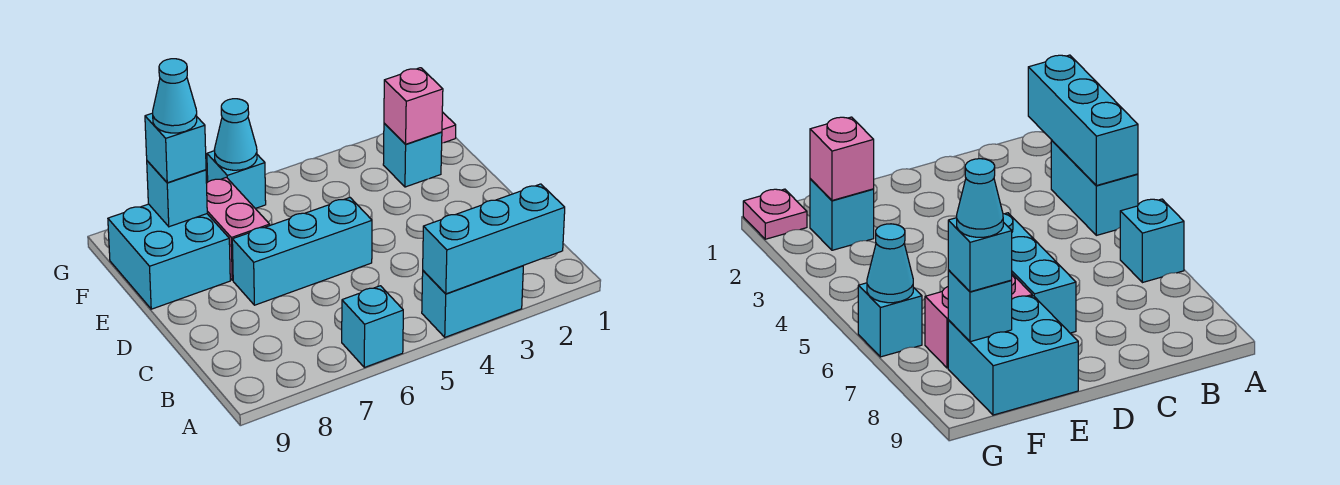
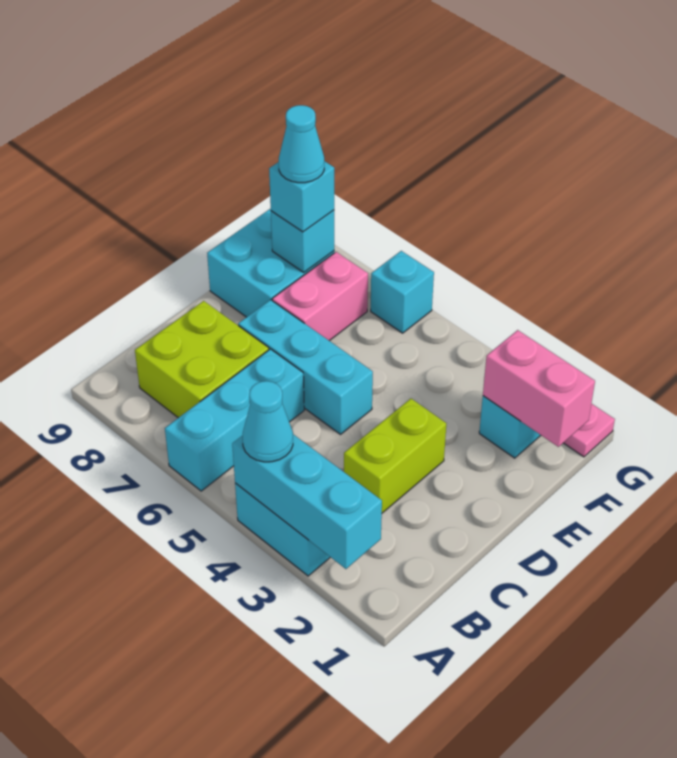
cyan brick A6 level 1 -> cyan brick A6:C6 level 1
none -> lime brick B7:C8 level 1
none -> lime brick C3:D3 level 1
pink brick F2 level 2 -> pink brick F1:F2 level 2
cyan cone G6 level 2 -> cyan cone A4 level 3

